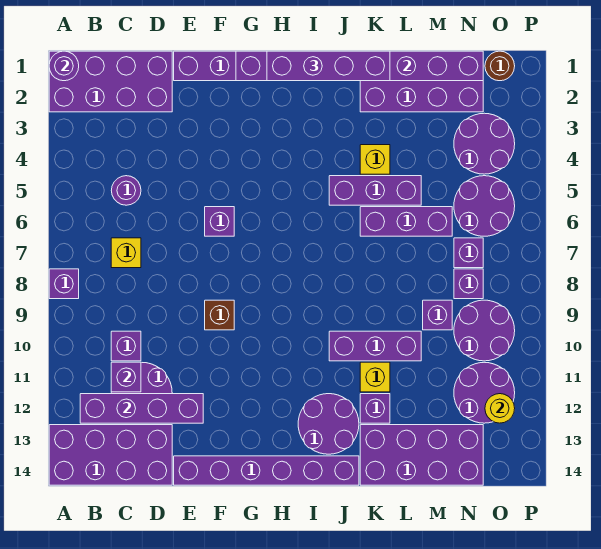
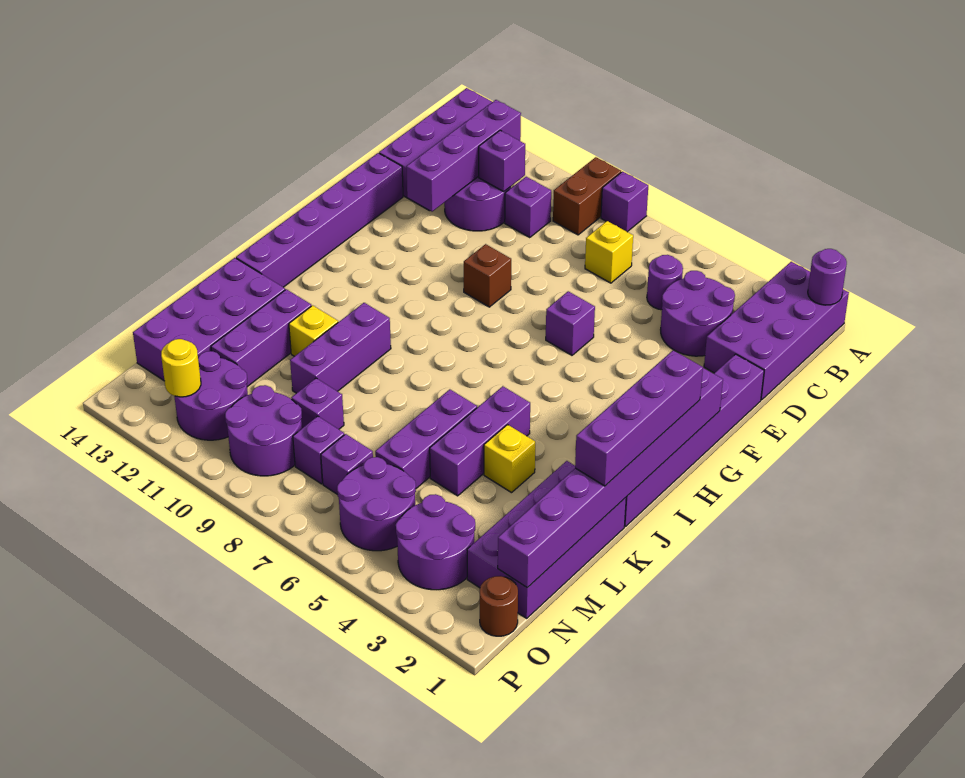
none -> brown brick A9:B9 level 1
purple round brick I12:J13 level 1 -> purple round brick C3:D4 level 1
purple brick K12 level 1 -> purple brick K12:M12 level 1

